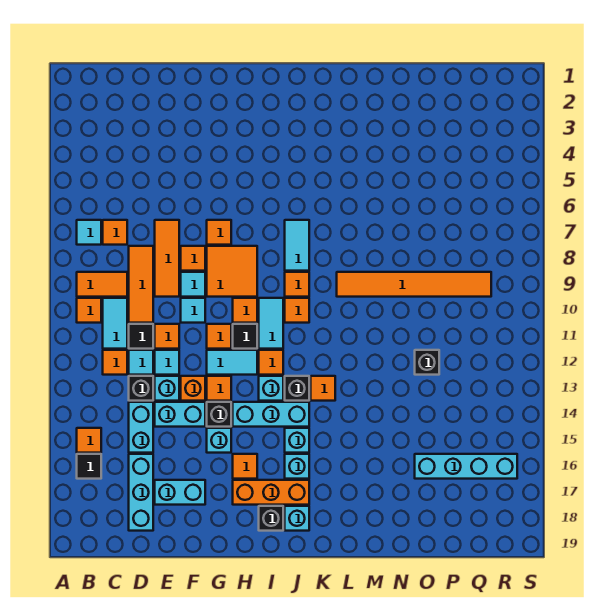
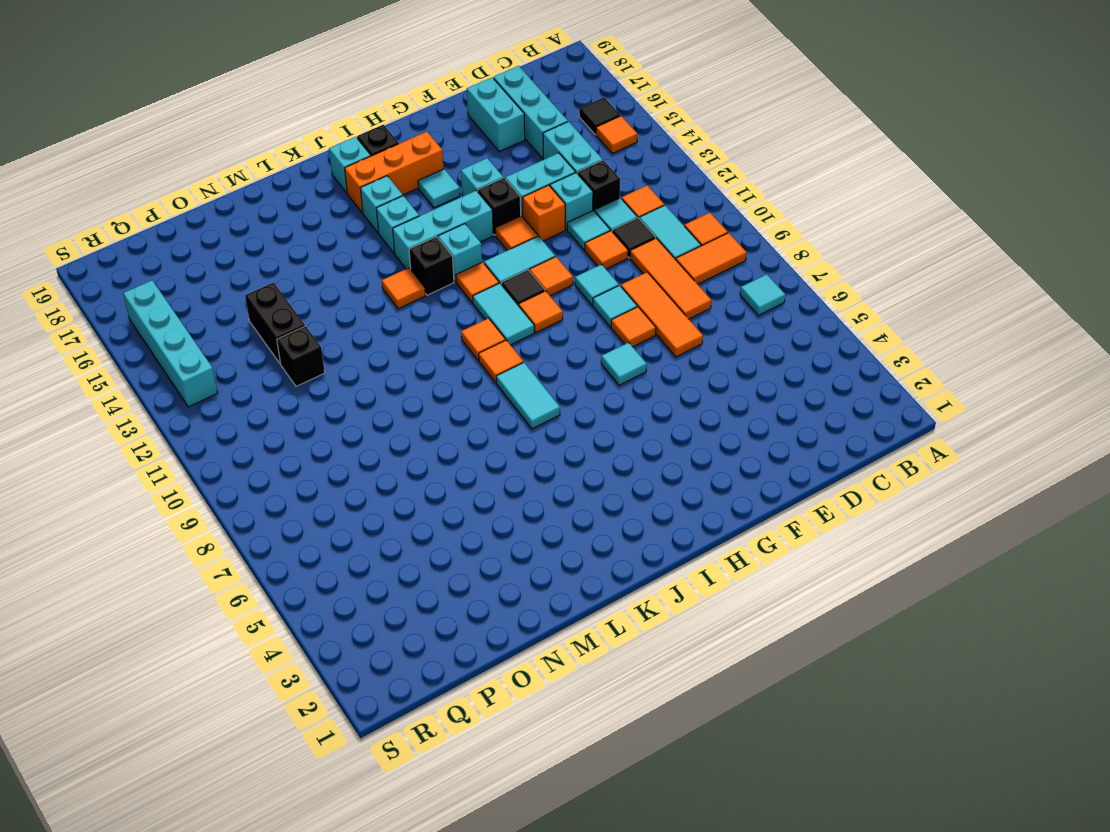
orange tile C7 level 1 -> none
cyan brick E17:F17 level 1 -> cyan brick E17:E18 level 1
orange tile G7 level 1 -> cyan tile G7 level 1
orange tile G8:H9 level 1 -> none
orange tile H16 level 1 -> cyan tile H16 level 1
orange tile L9:Q9 level 1 -> none
none -> black brick O13:O14 level 1
cyan brick O16:R16 level 1 -> cyan brick R13:R16 level 1

